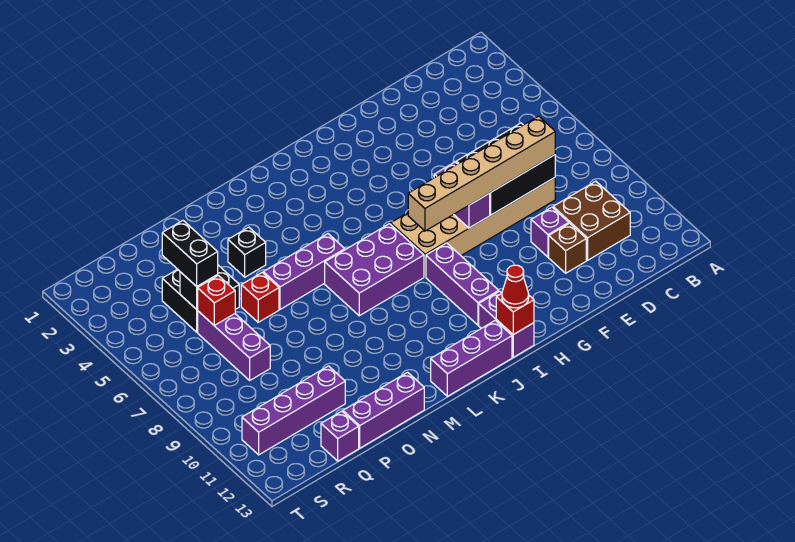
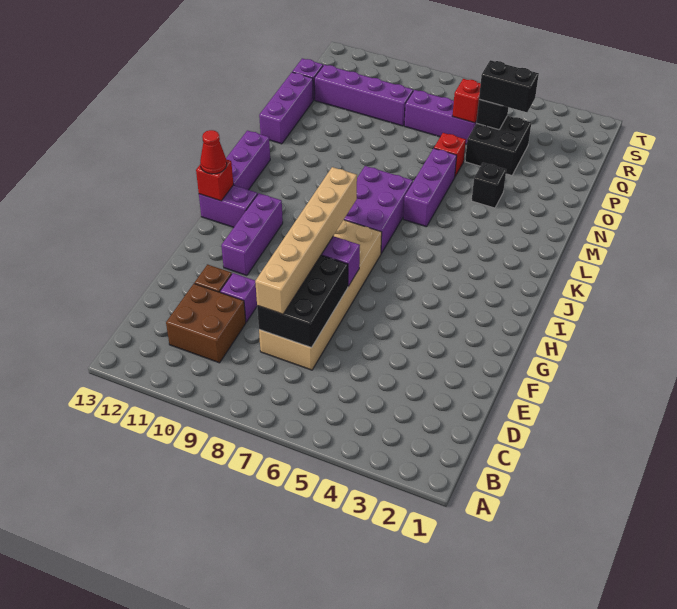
purple brick I9:I11 level 1 -> purple brick G11:I11 level 1
purple brick P11:S11 level 1 -> purple brick Q9:Q12 level 1

